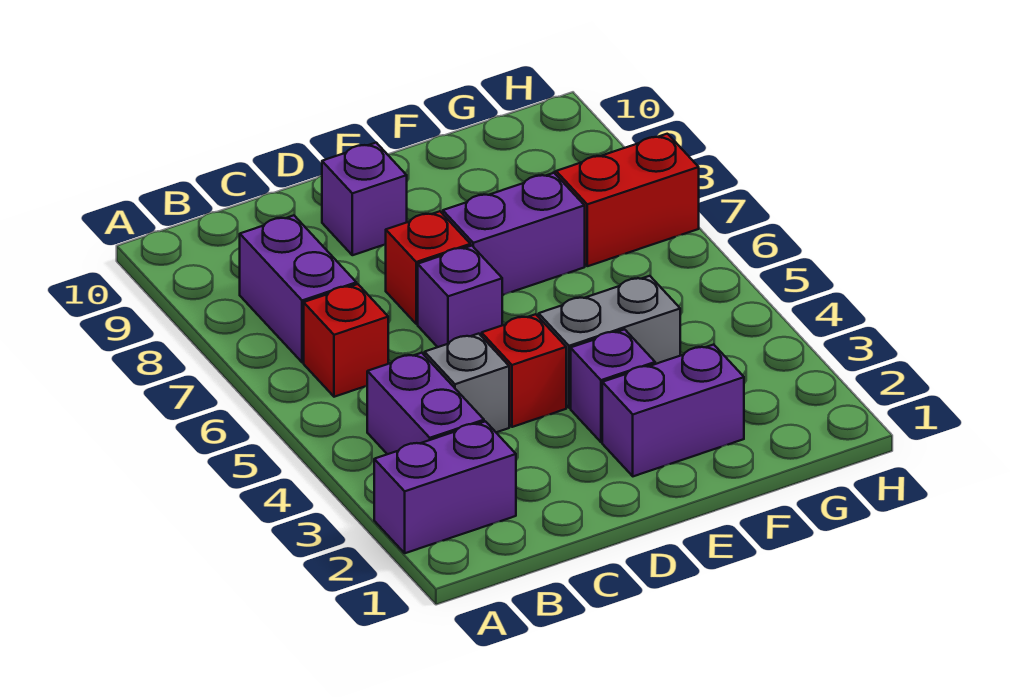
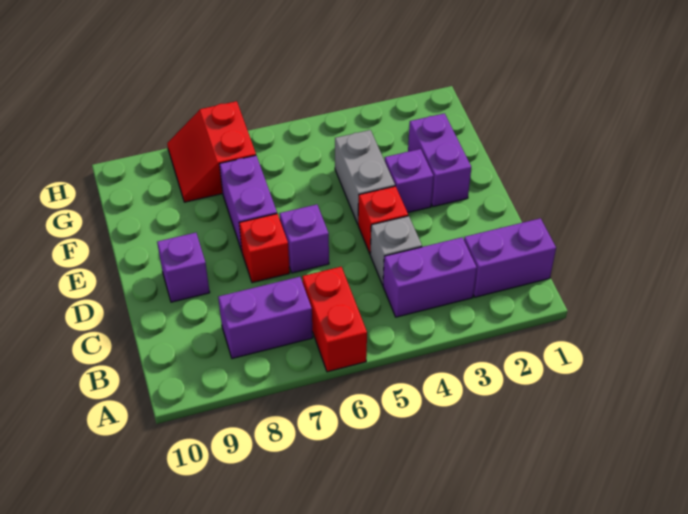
purple brick A2:B2 level 1 -> purple brick B1:B2 level 1
red brick B6 level 1 -> red brick A6:B6 level 1

